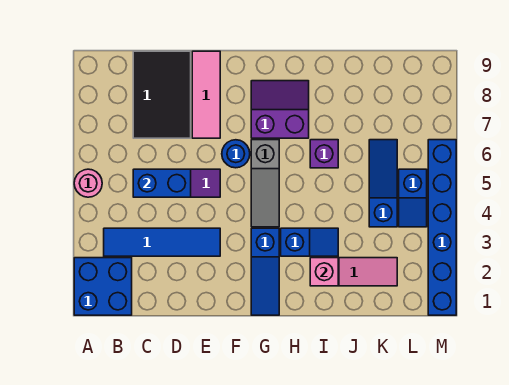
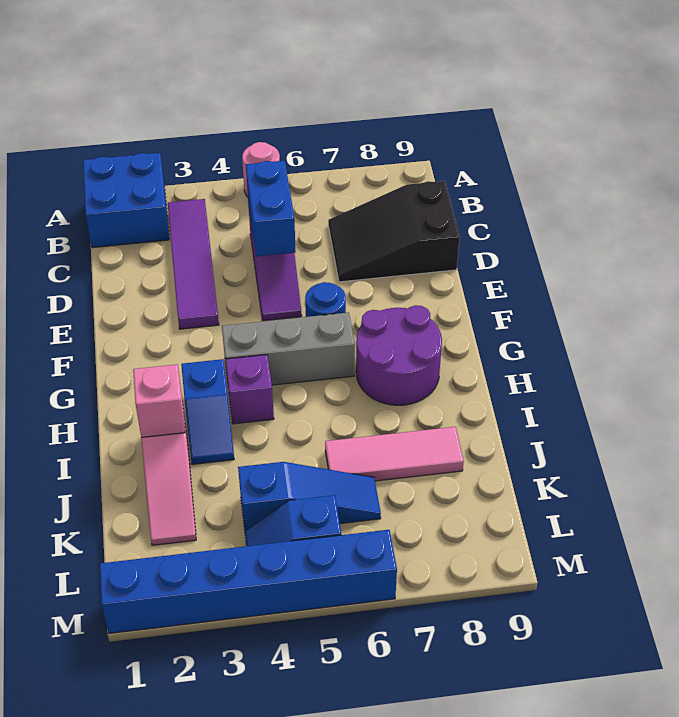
blue tile B3:E3 level 1 -> purple tile B3:E3 level 1
black tile C7:D9 level 1 -> black slope C7:D9 level 1 top 9
pink tile E7:E9 level 1 -> pink tile J6:J8 level 1
blue slope G1:G3 level 1 top 3 -> none
grey slope G4:G6 level 1 top 6 -> grey brick G4:G6 level 1
purple slope G7:H8 level 1 top 7 -> purple round brick G7:H8 level 1
purple brick I6 level 1 -> purple brick H4 level 1

